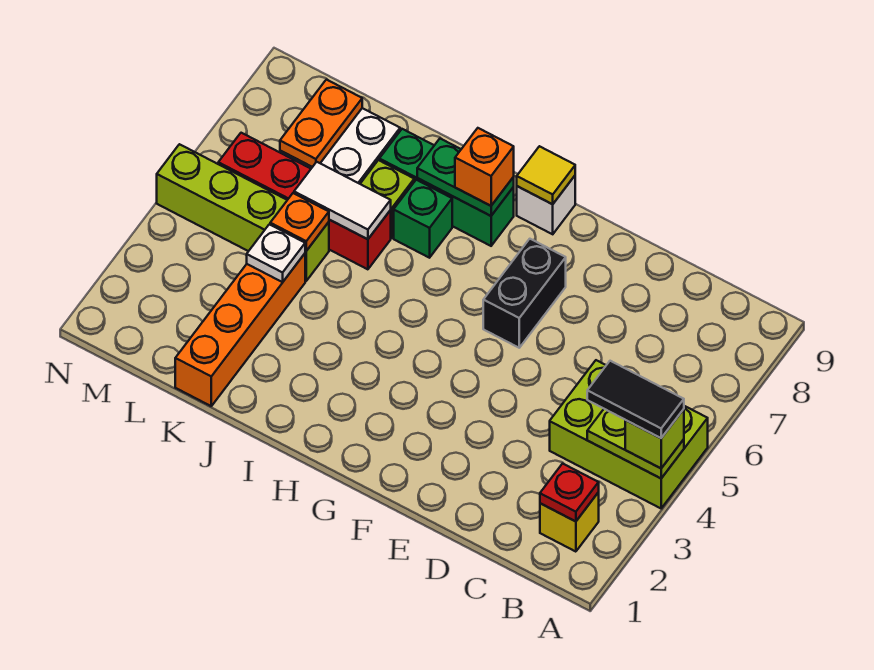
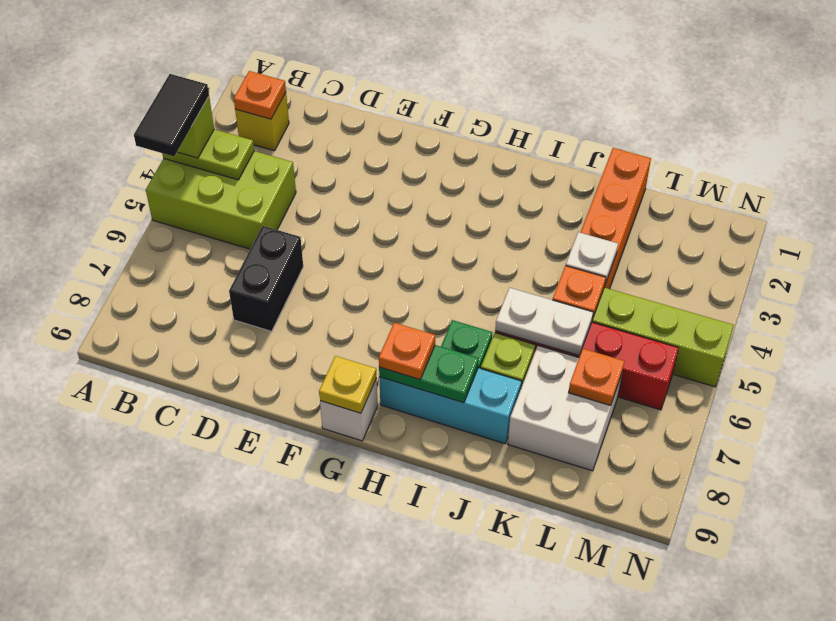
black tile A4:B4 level 4 -> black tile A4:A5 level 4
red plate B2 level 2 -> orange plate B2 level 2
black brick F6:F7 level 1 -> black brick D6:D7 level 1
yellow tile G9 level 2 -> yellow plate G9 level 2
green brick H8:J8 level 1 -> cyan brick H8:J8 level 1
orange brick H8 level 3 -> orange plate H8 level 3
white tile J6:K6 level 2 -> white plate J6:K6 level 2
orange plate L7:L8 level 2 -> orange plate L7 level 2

